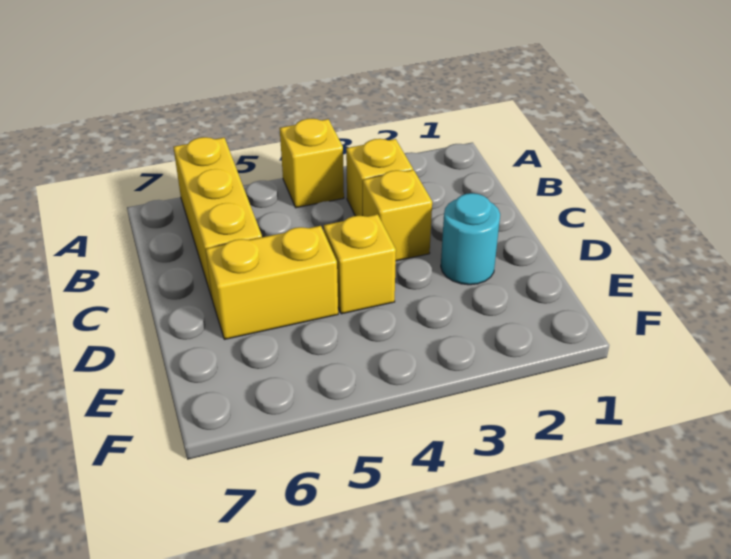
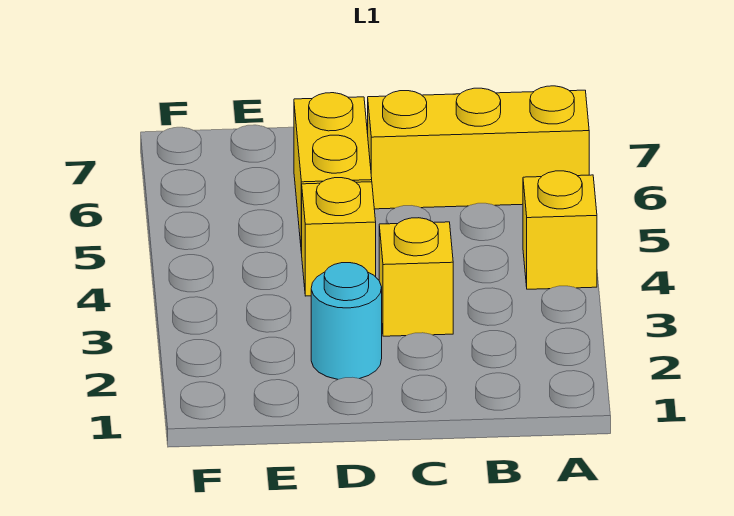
yellow brick B3 level 1 -> none

